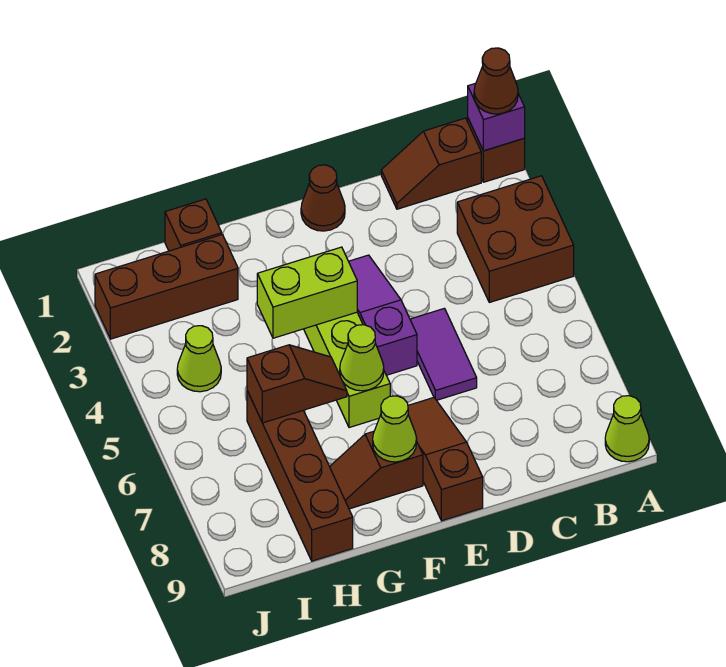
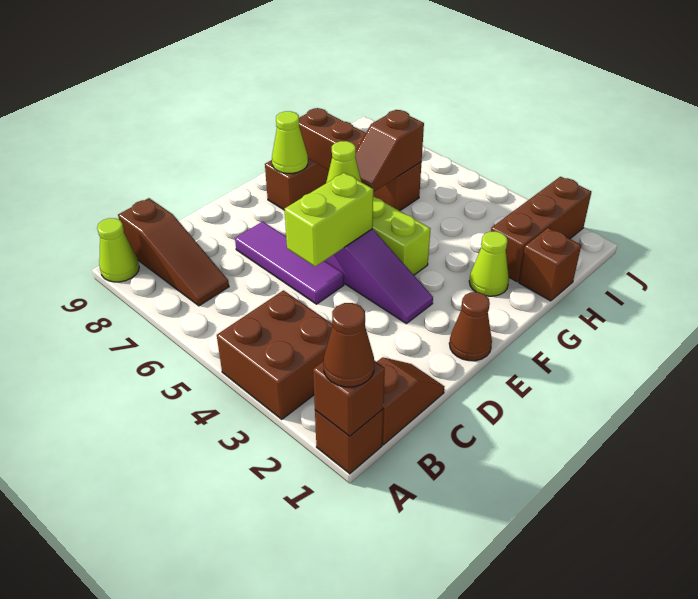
purple brick A1 level 2 -> brown brick A1 level 2
purple tile D5:D6 level 1 -> purple tile D5:D7 level 1
brown slope E7:E9 level 1 top 9 -> brown slope B7:B9 level 1 top 9
lime brick F4:G4 level 2 -> lime brick D5:E5 level 2
lime cone I4 level 1 -> lime cone G2 level 1

